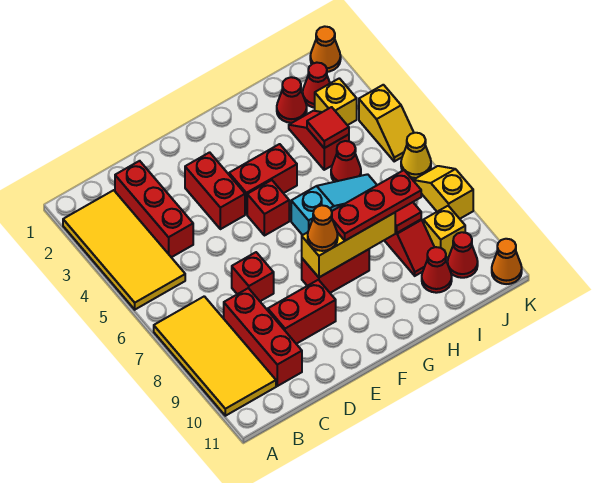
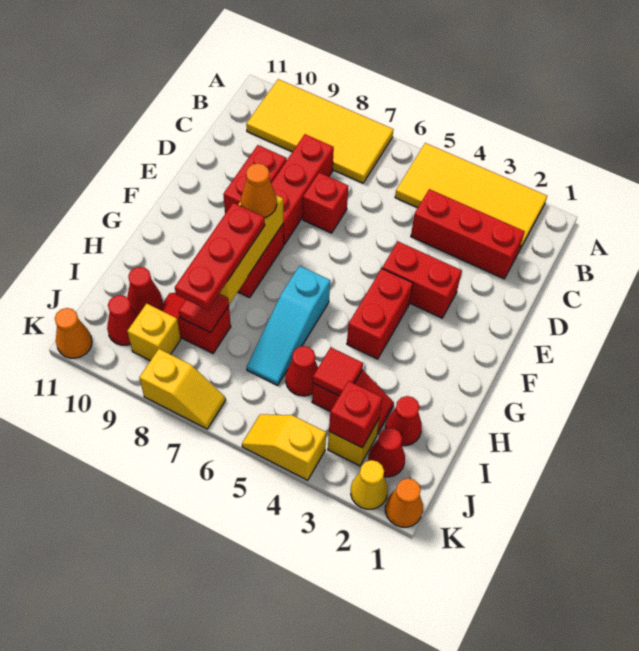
red brick C8:C10 level 1 -> red brick C8:E8 level 1
red brick F5 level 1 -> red brick J3 level 2
yellow cone K6 level 1 -> yellow cone K2 level 1

